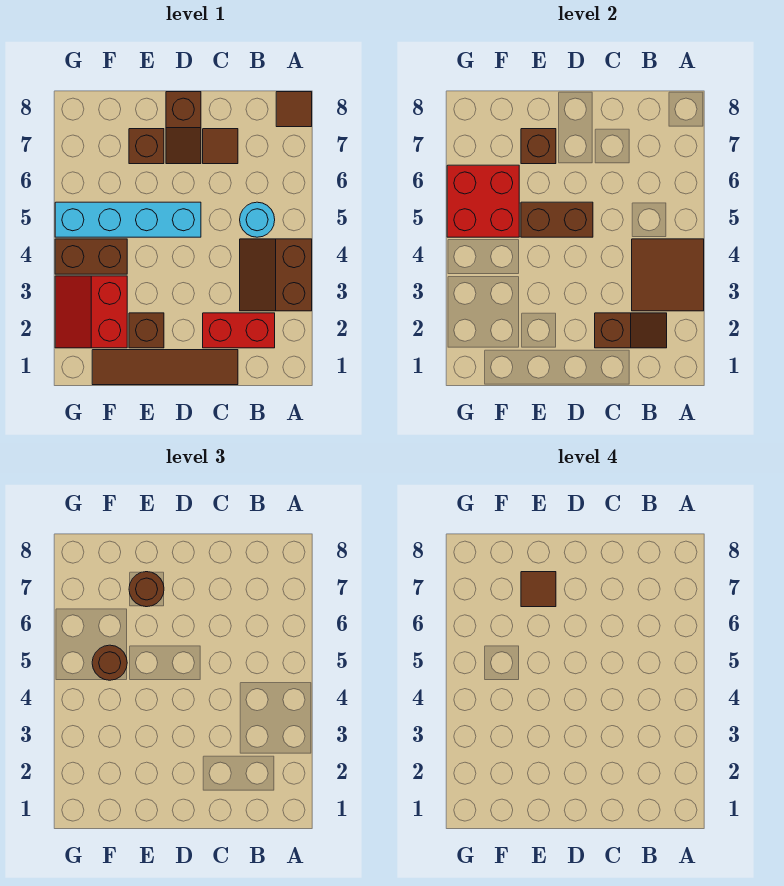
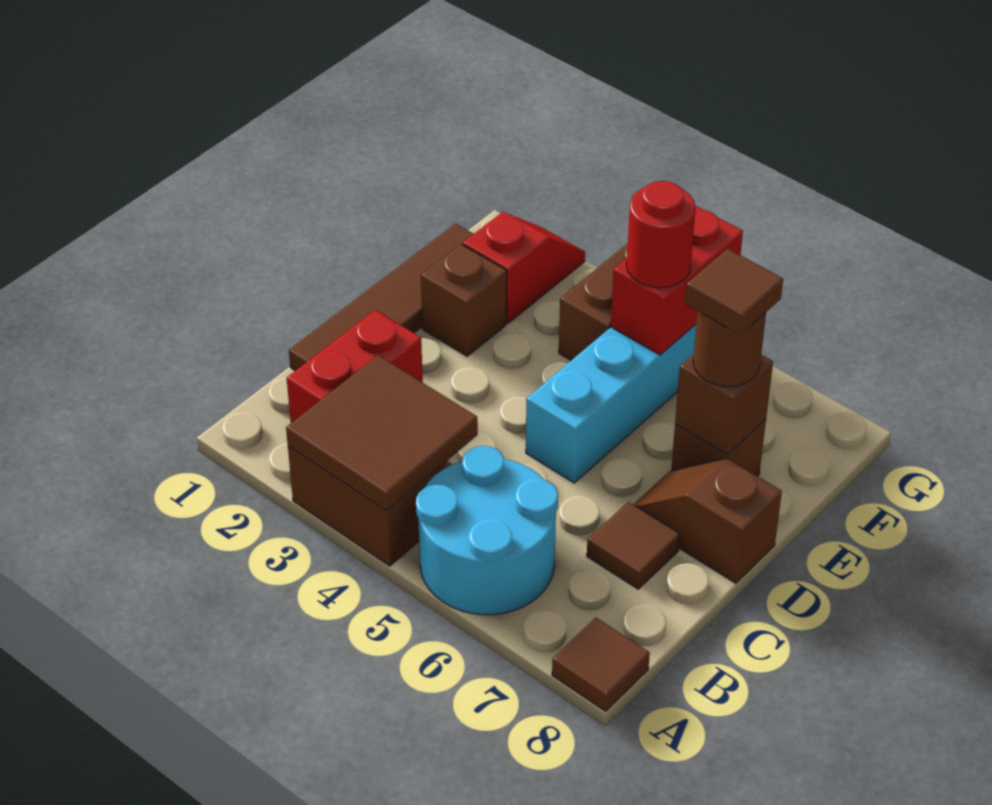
brown slope B2:C2 level 2 top C -> none
cyan round brick B5 level 1 -> cyan round brick A5:B6 level 1
brown brick D5:E5 level 2 -> none
red slope F2:G3 level 1 top F -> red slope F2:G2 level 1 top F
red brick F5:G6 level 2 -> red brick F5:G5 level 2
brown round brick F5 level 3 -> red round brick F5 level 3

